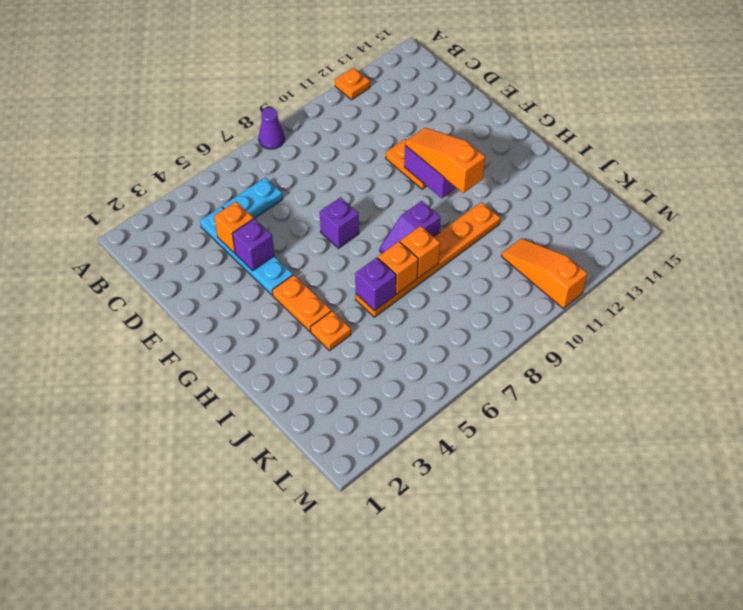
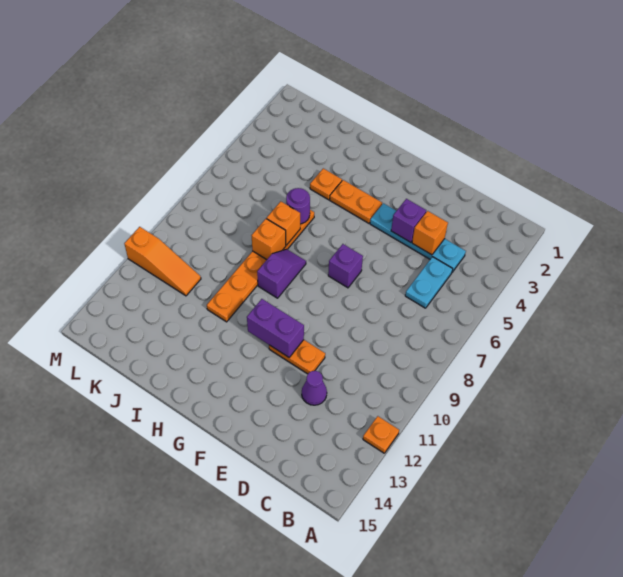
purple cone A8 level 1 -> purple cone D12 level 1
orange slope F11:H11 level 3 top H -> none
purple brick I6 level 2 -> purple round brick I6 level 2

